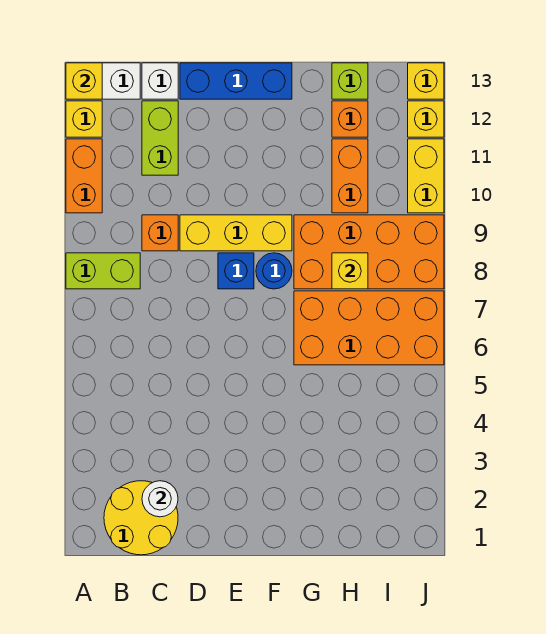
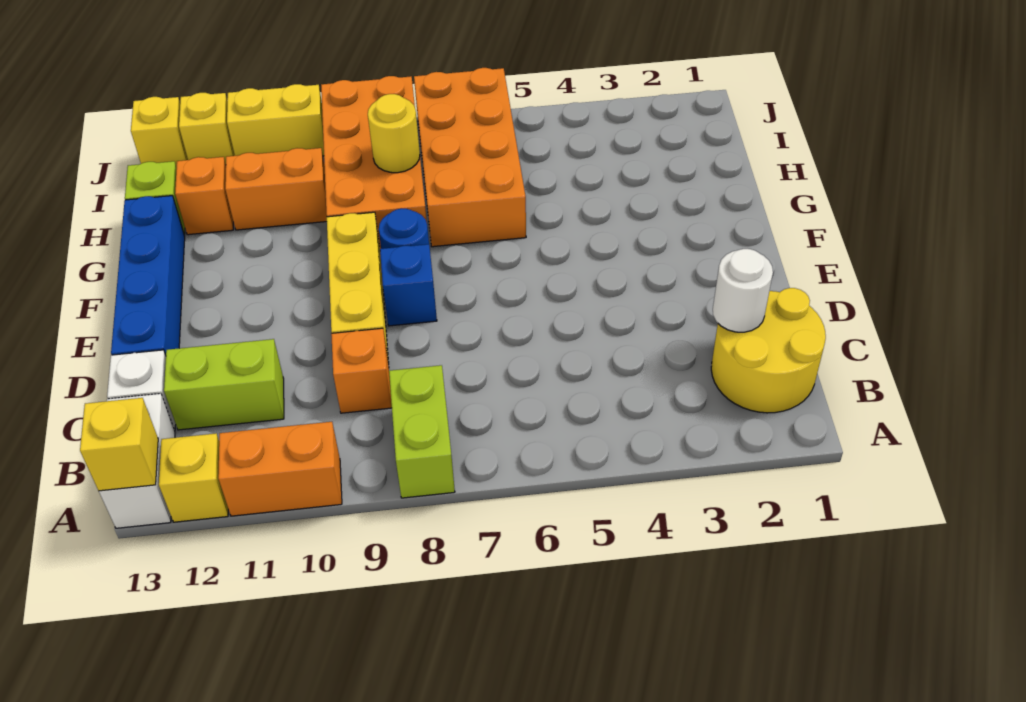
blue brick D13:F13 level 1 -> blue brick D13:G13 level 1
yellow brick H8 level 2 -> yellow round brick H8 level 2

